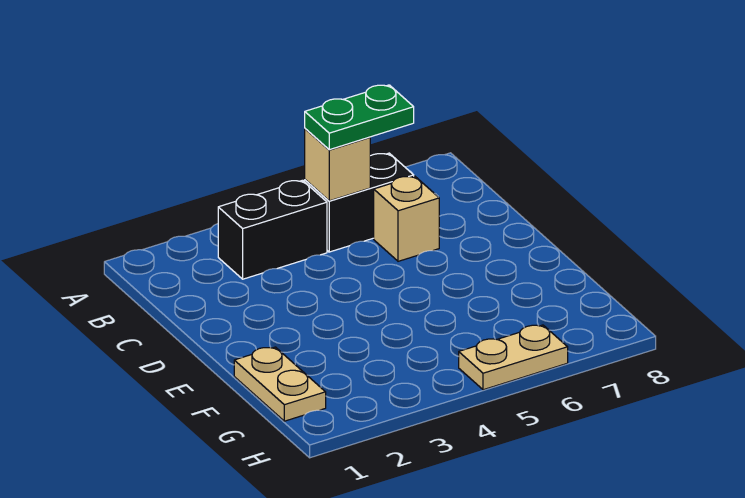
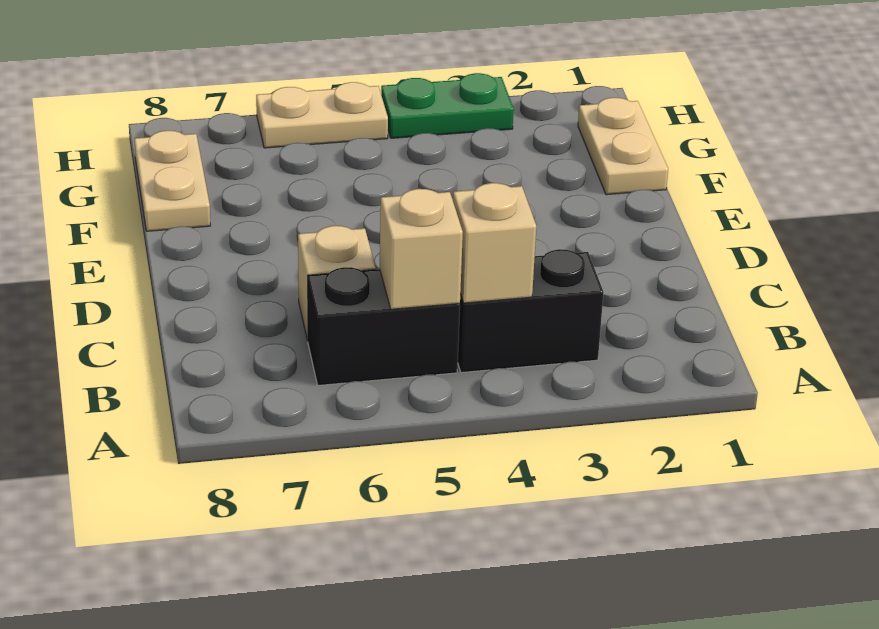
none -> tan brick B4 level 2
green plate B5:B6 level 3 -> green plate H3:H4 level 1
none -> tan plate F8:G8 level 1

